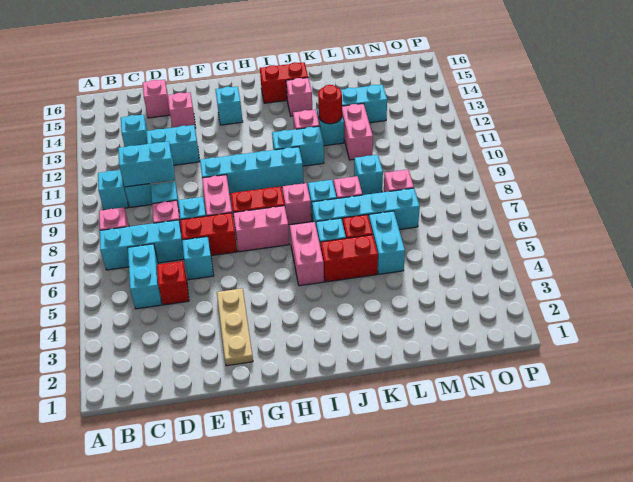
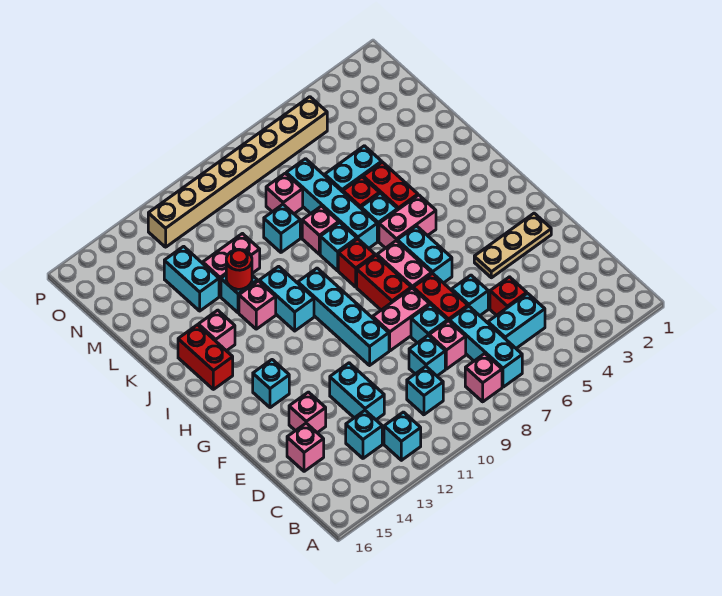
cyan brick B10 level 1 -> cyan brick B12 level 1
cyan brick C10:D10 level 2 -> cyan brick G6:H6 level 1
pink brick I8 level 1 -> red brick I8 level 1
none -> tan brick O5:O12 level 1

